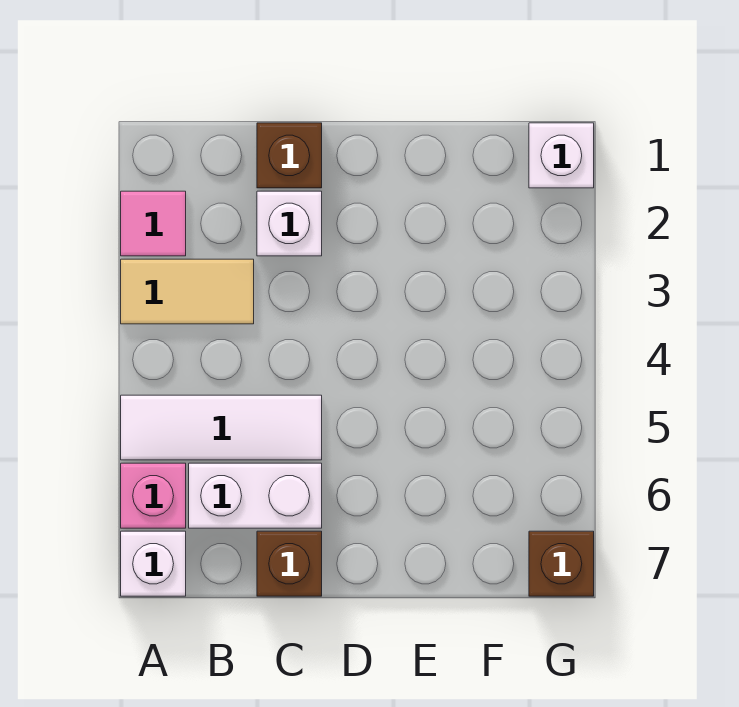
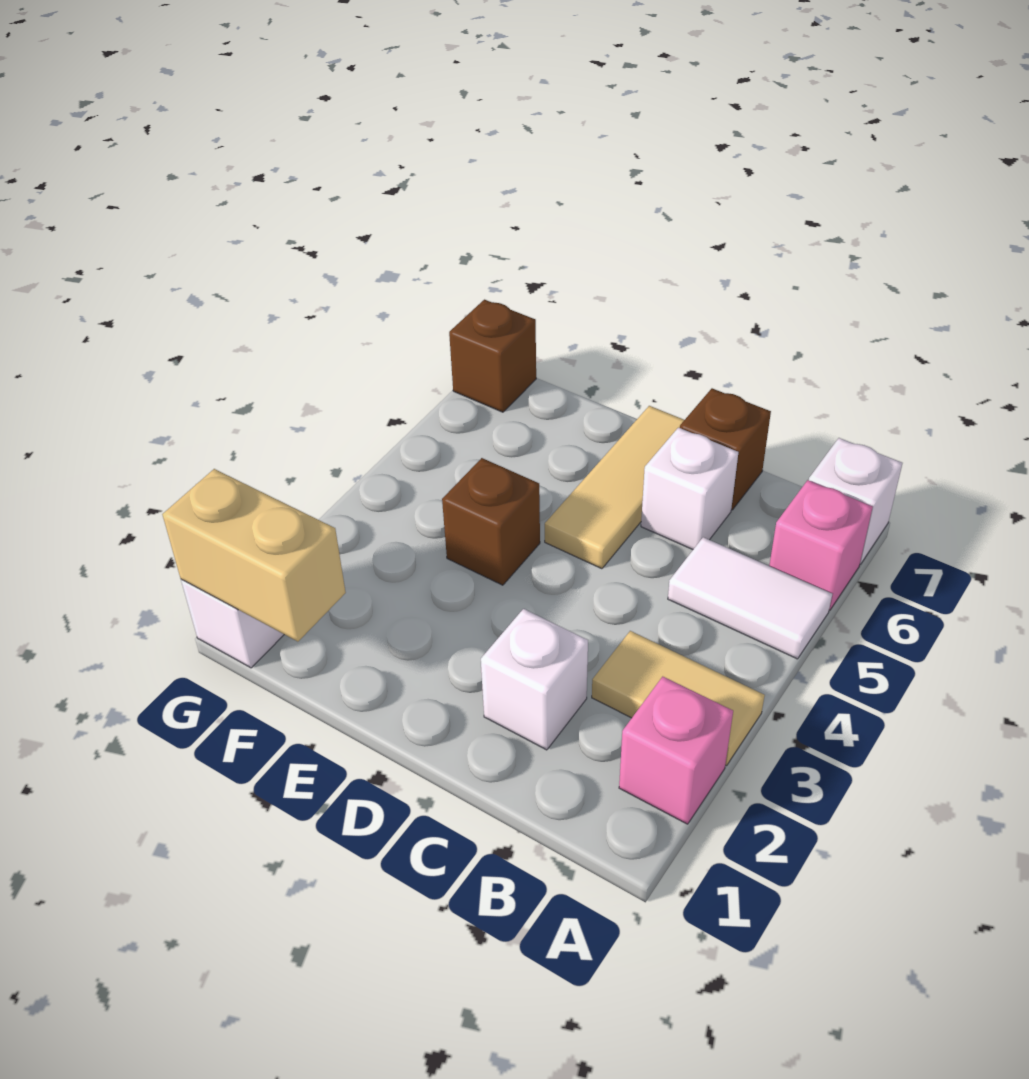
pink tile A2 level 1 -> pink brick A2 level 1
white tile A5:C5 level 1 -> white tile A5:B5 level 1
white brick B6:C6 level 1 -> white brick C6 level 1
brown brick C1 level 1 -> brown brick E4 level 1
none -> tan tile D5:D7 level 1
none -> tan brick F1:G1 level 2

